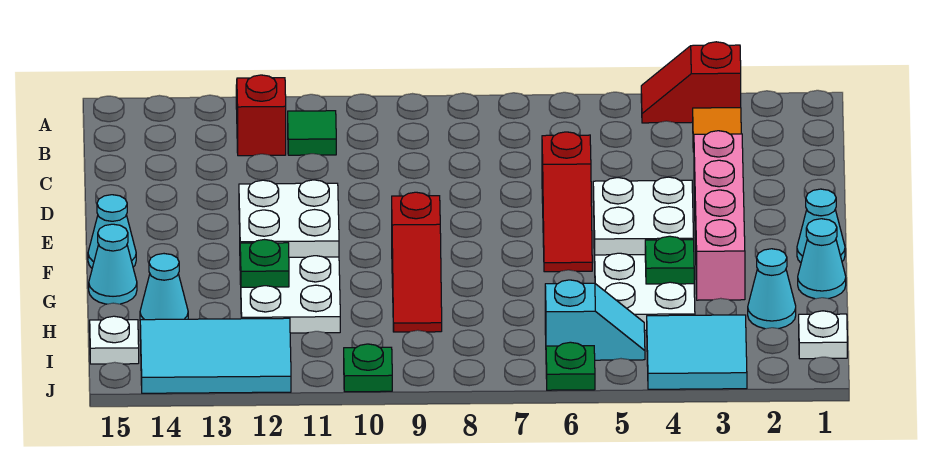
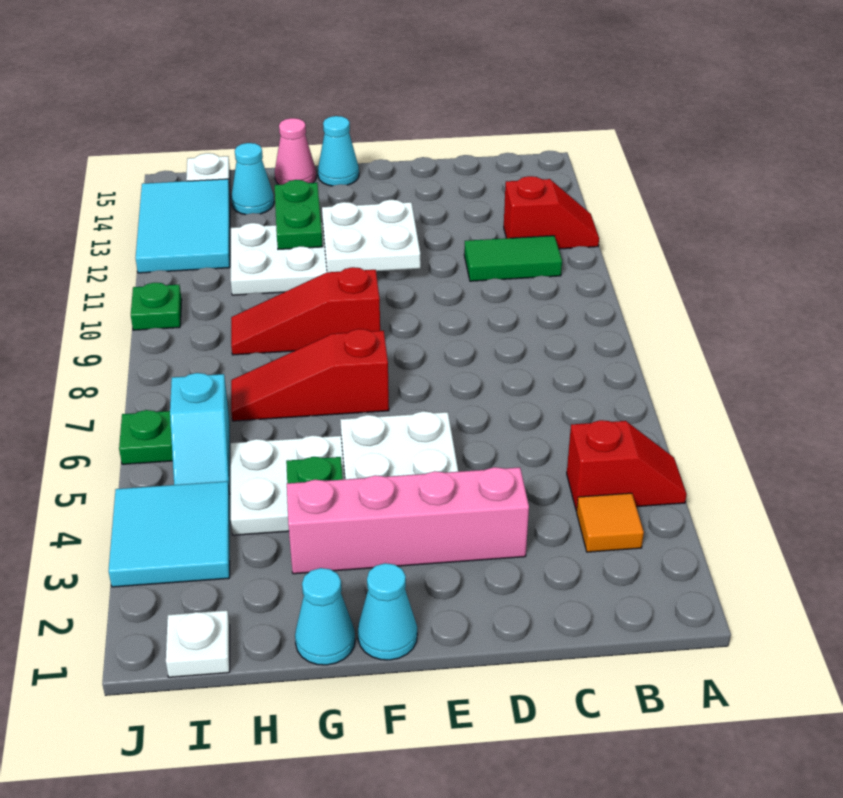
red slope A3:A4 level 1 top 3 -> red slope A4:B4 level 1 top B
green tile B11 level 1 -> green tile B11:C11 level 1
red slope D6:F6 level 1 top D -> red slope F7:H7 level 1 top F
green plate G12 level 2 -> green plate G12:G13 level 2
cyan cone G15 level 1 -> pink cone G15 level 1
cyan cone H2 level 1 -> none

